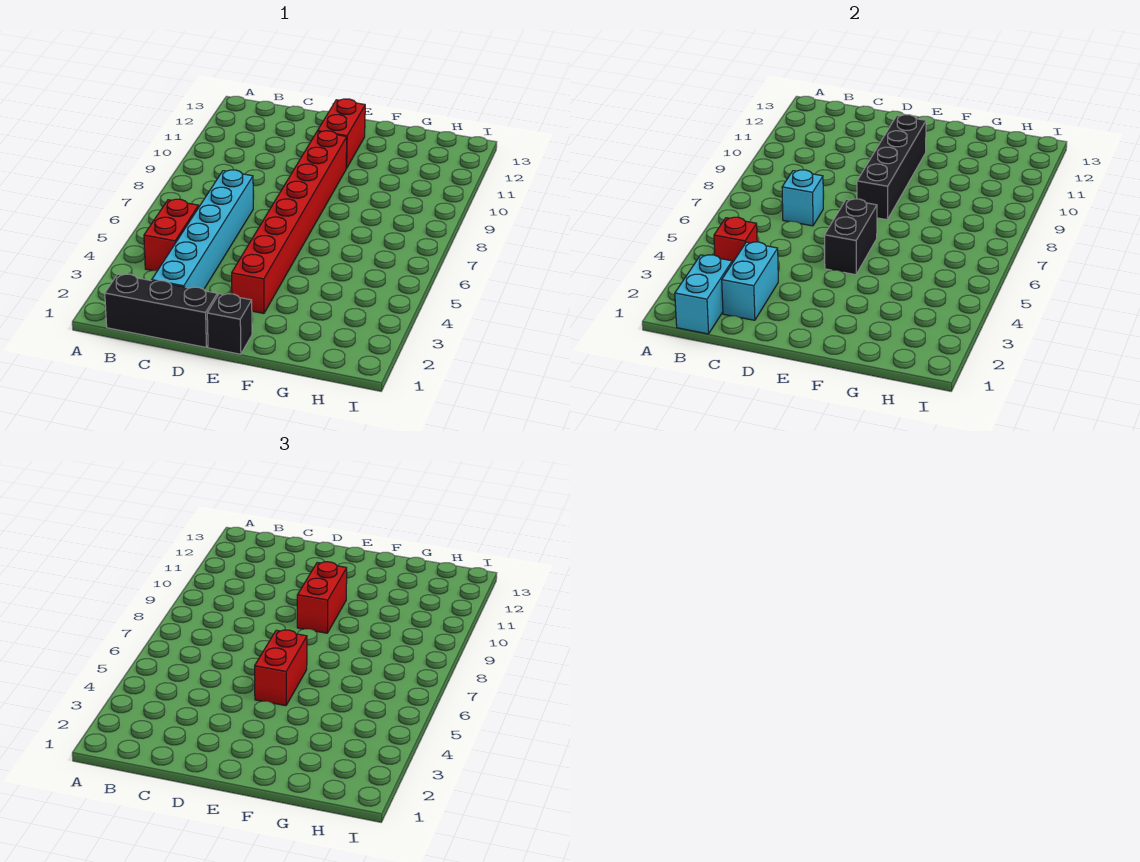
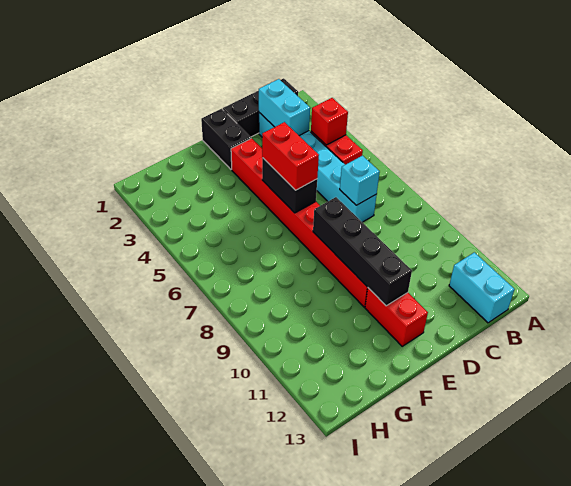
cyan brick B1:B2 level 2 -> cyan brick B12:B13 level 1
black brick E1 level 1 -> black brick E1:E2 level 1
red brick E9:E10 level 3 -> none

